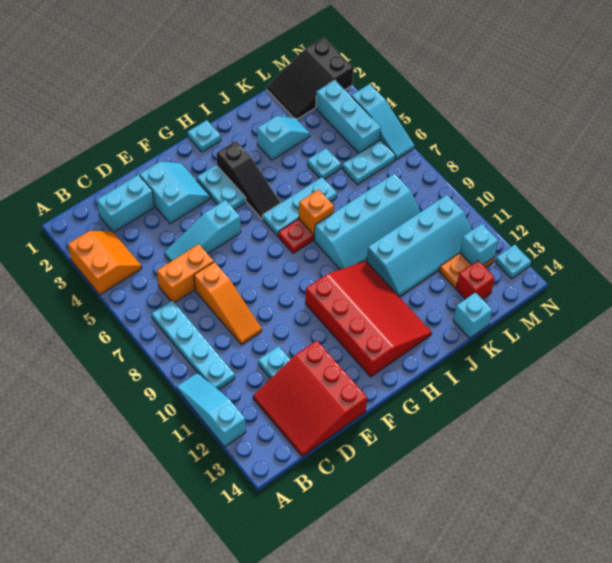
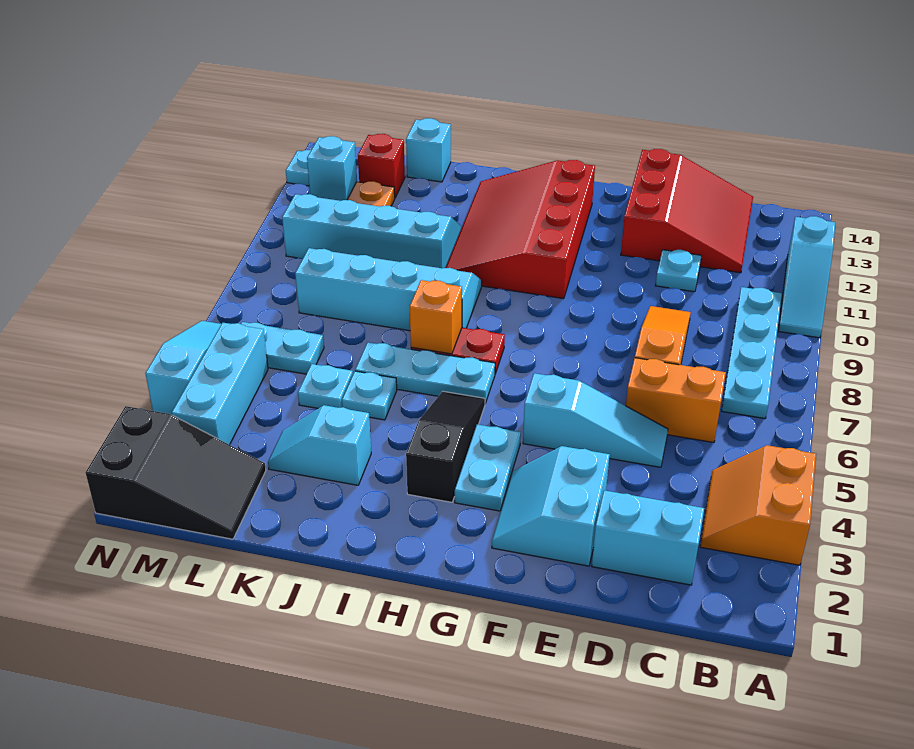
cyan plate H1 level 1 -> cyan plate J5 level 1

